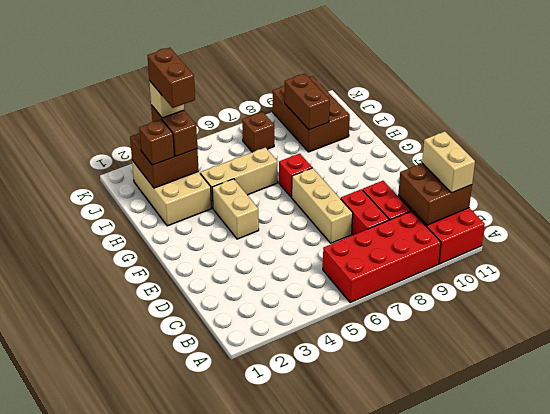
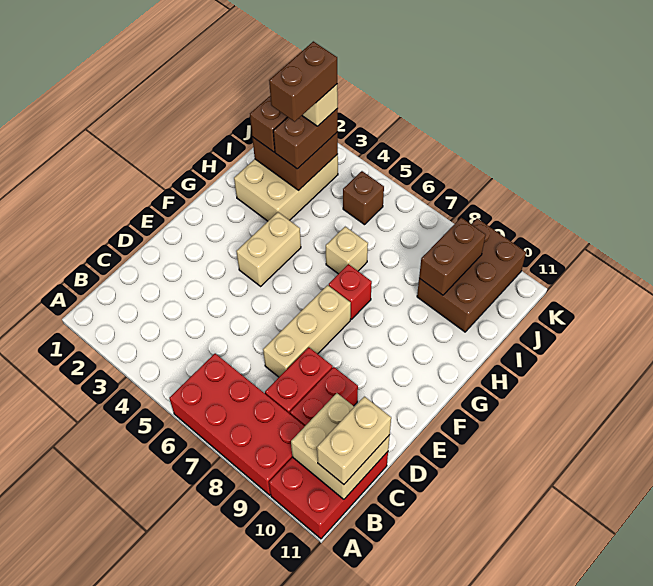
brown brick B10:C11 level 2 -> tan brick B10:C11 level 2
tan brick H4:H6 level 1 -> tan brick H6 level 1
brown brick J7 level 1 -> brown brick J5 level 1

